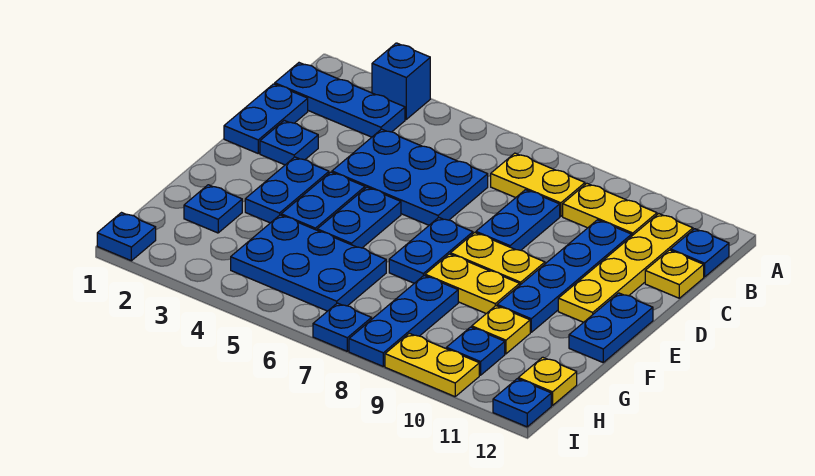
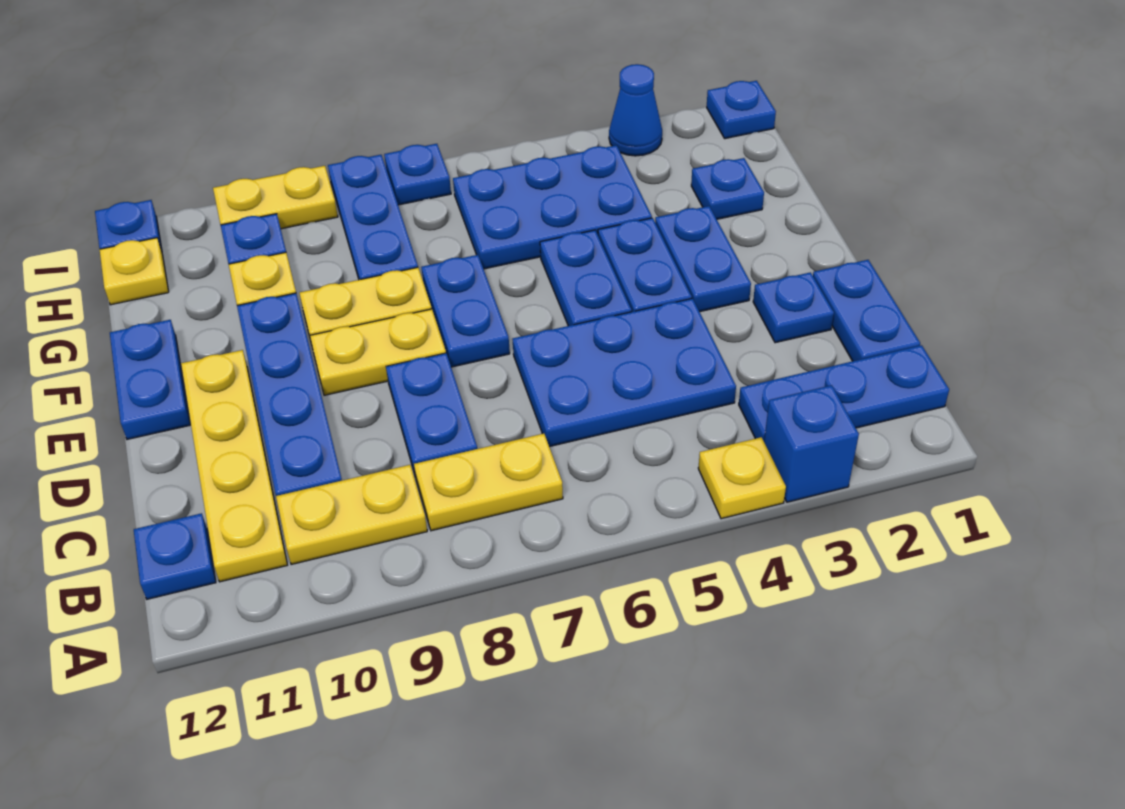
yellow plate C12 level 1 -> yellow plate A4 level 1
none -> blue cone I3 level 1

